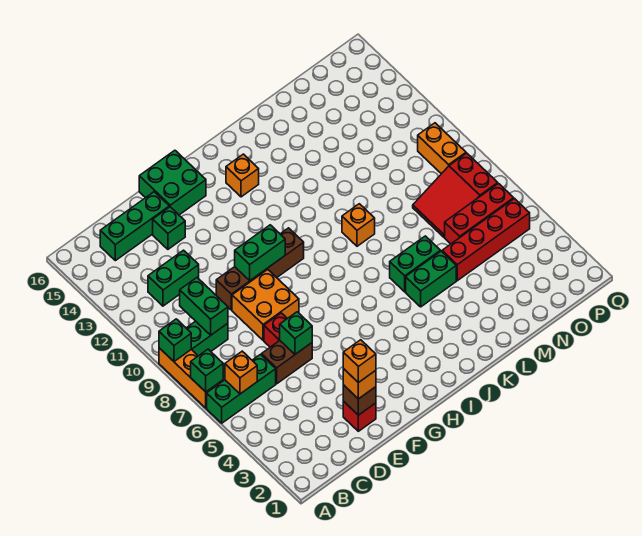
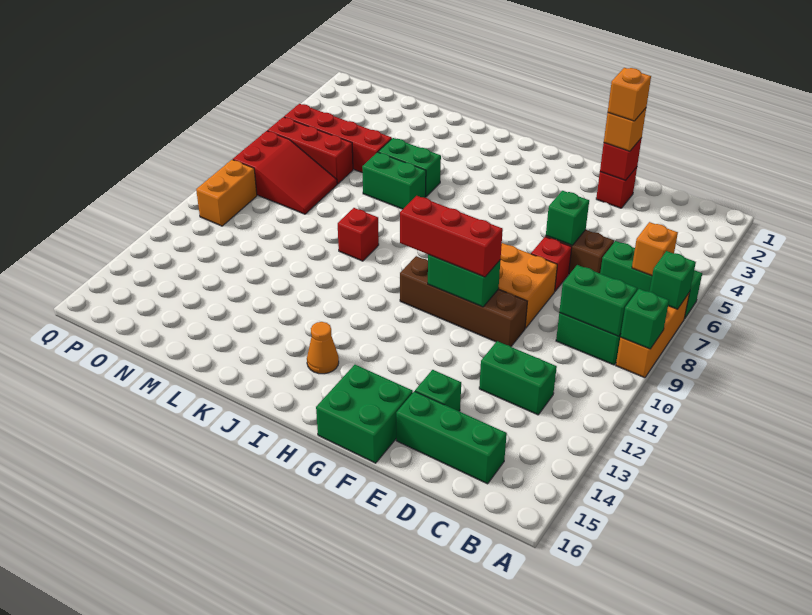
green brick C9:C10 level 2 -> green brick B9:C9 level 2
brown brick E2 level 2 -> red brick E2 level 2
none -> red brick F10:H10 level 3
orange brick I14 level 1 -> orange cone I14 level 1
orange brick K9 level 1 -> red brick K9 level 1

